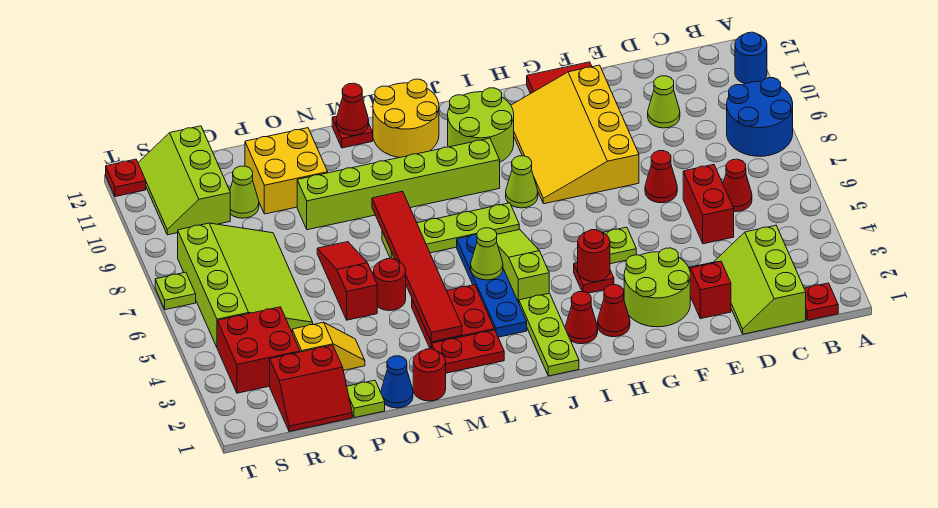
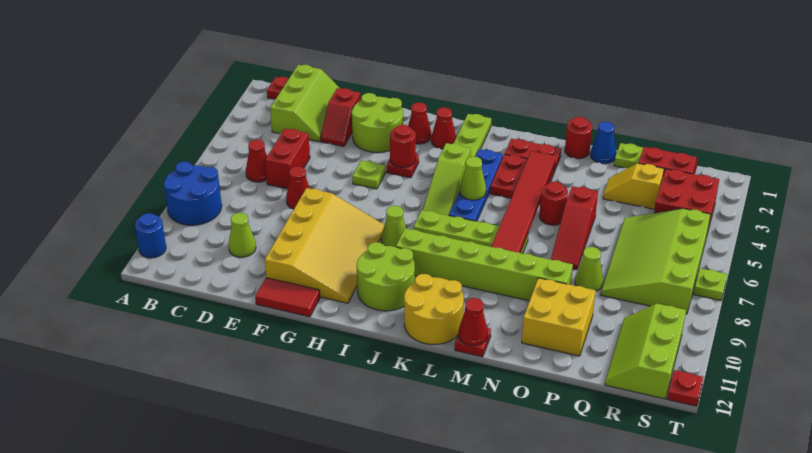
lime cone Q10 level 1 -> lime cone P8 level 1
lime slope R10:S12 level 1 top R -> lime slope R10:S12 level 1 top S

